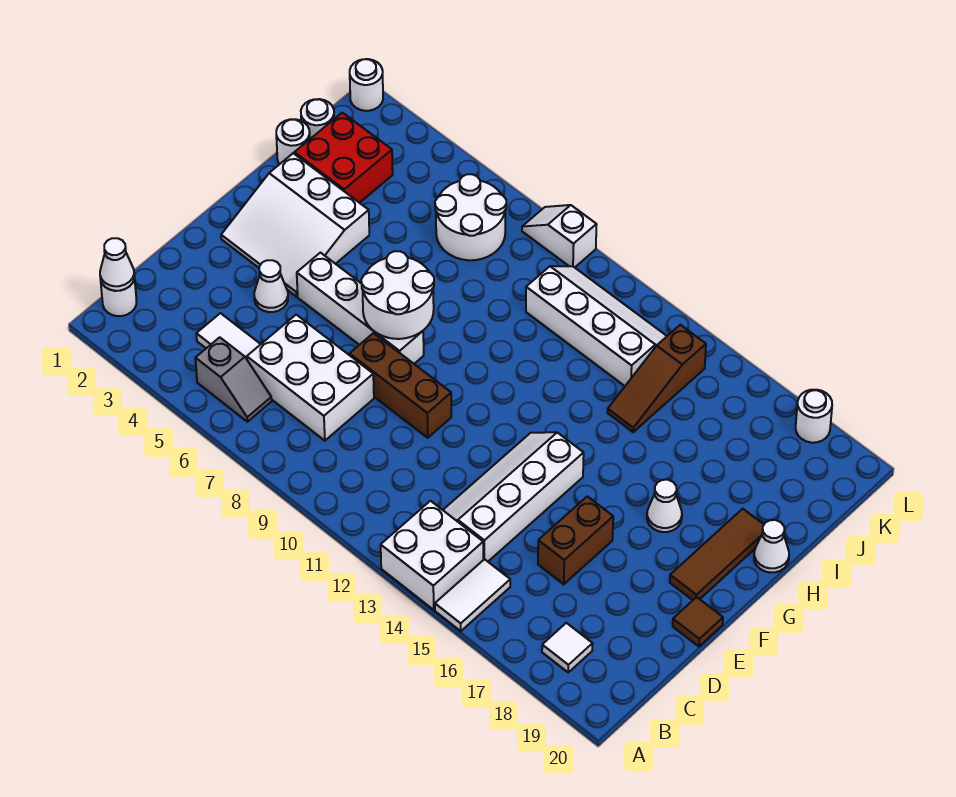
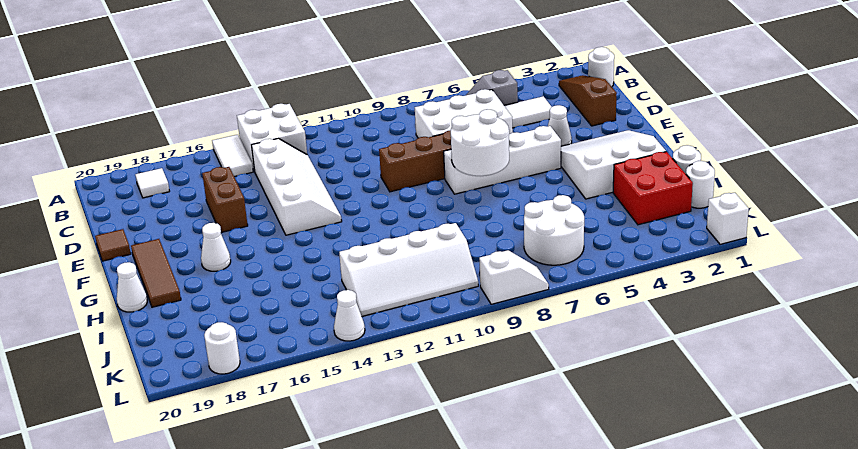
white cone B1 level 2 -> white cone L14 level 1
brown slope I14:K14 level 1 top K -> brown slope B2:D2 level 1 top D
white round brick L1 level 1 -> white brick L1 level 1

